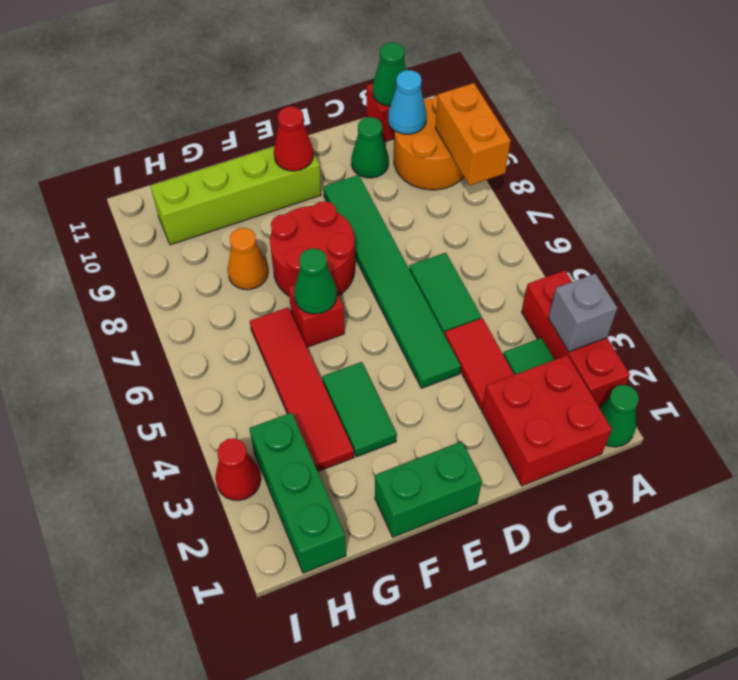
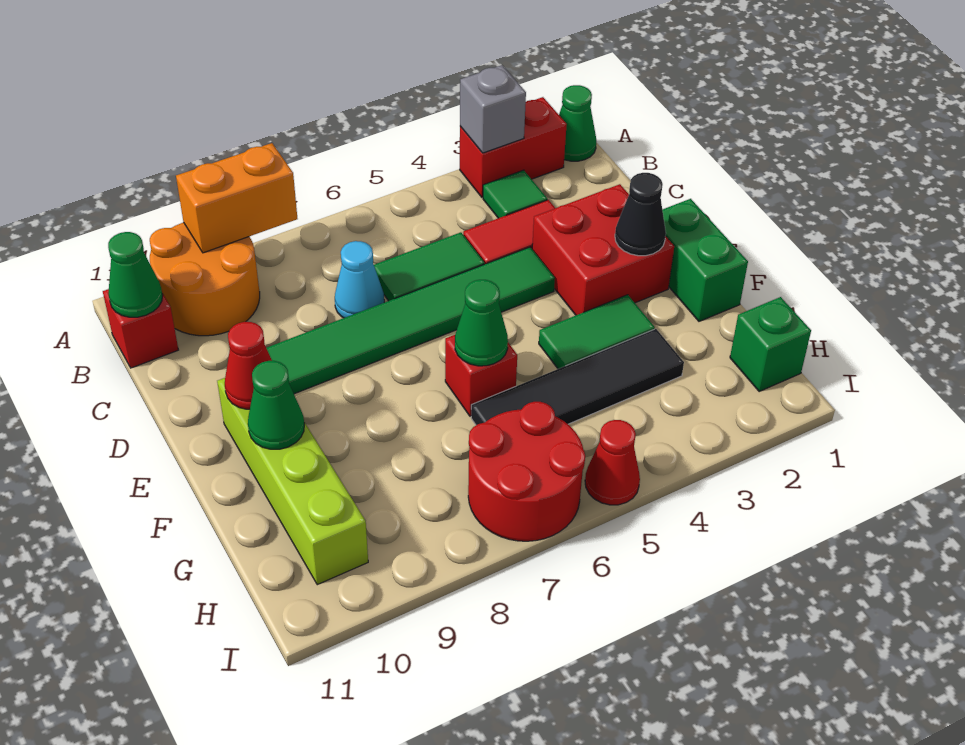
red brick A2:A4 level 1 -> red brick A2:A3 level 1
red brick B1:C2 level 1 -> red brick D2:E3 level 1
cyan cone B10 level 2 -> cyan cone C7 level 1
green cone C10 level 1 -> green cone F10 level 2
none -> black cone E2 level 2
red round brick E7:F8 level 1 -> red round brick H6:I7 level 1
red tile G3:G6 level 1 -> black tile G3:G6 level 1
orange cone G8 level 1 -> none
green brick H1:H3 level 1 -> green brick H1 level 1
red cone I3 level 1 -> red cone I5 level 1

